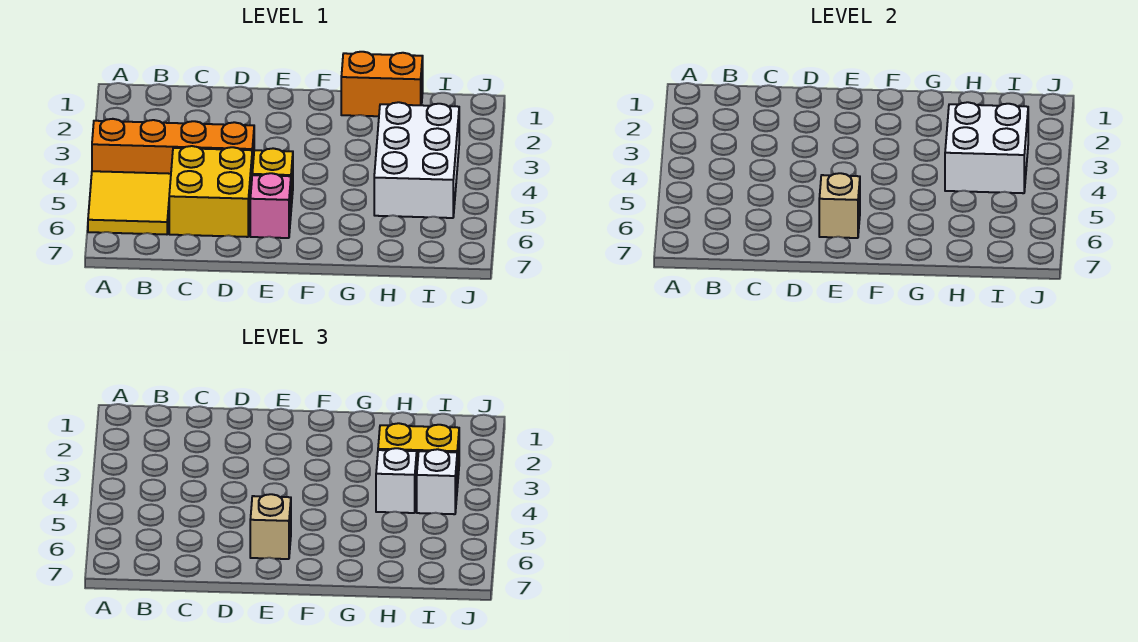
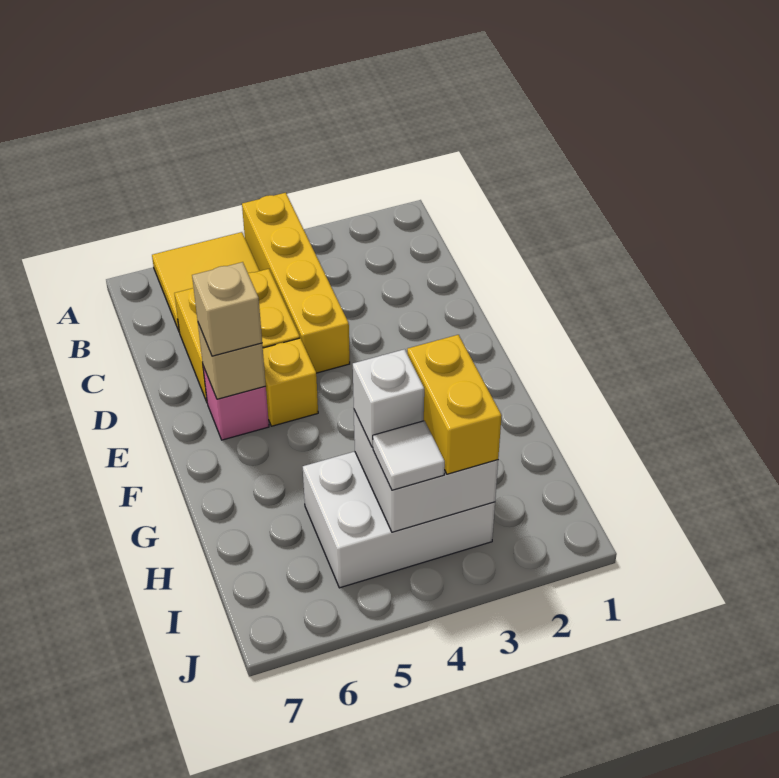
orange brick A4:D4 level 1 -> yellow brick A4:D4 level 1
orange brick G1:H1 level 1 -> none
white brick I4 level 3 -> white tile I4 level 3

